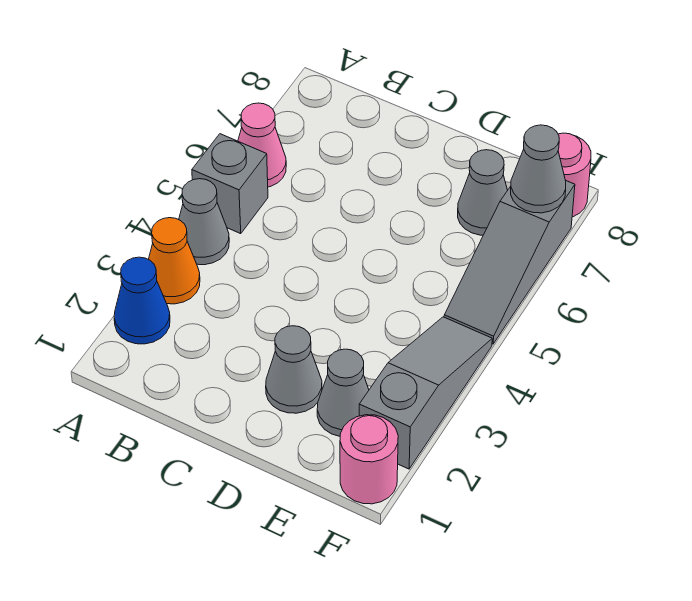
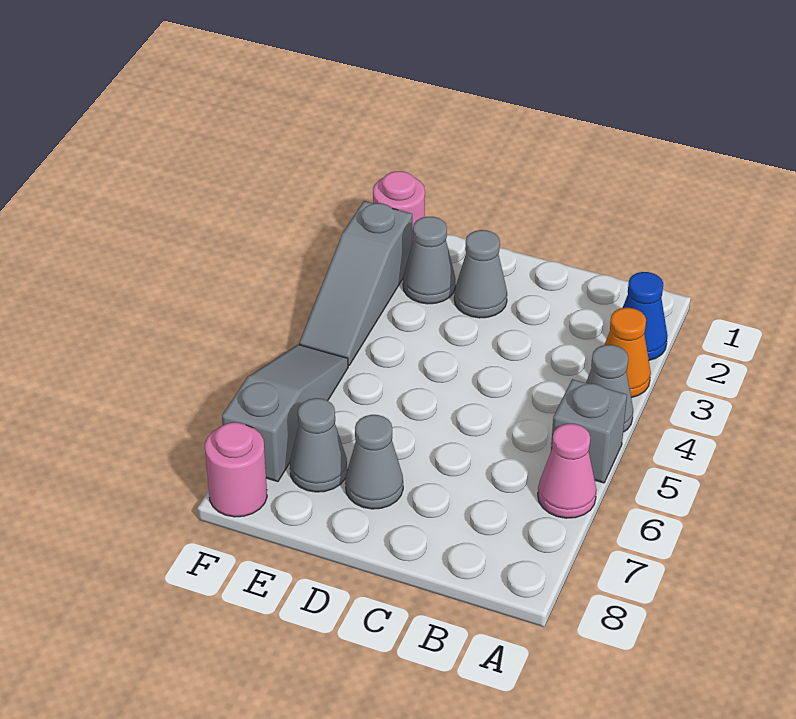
grey cone F7 level 2 -> grey cone D7 level 1

